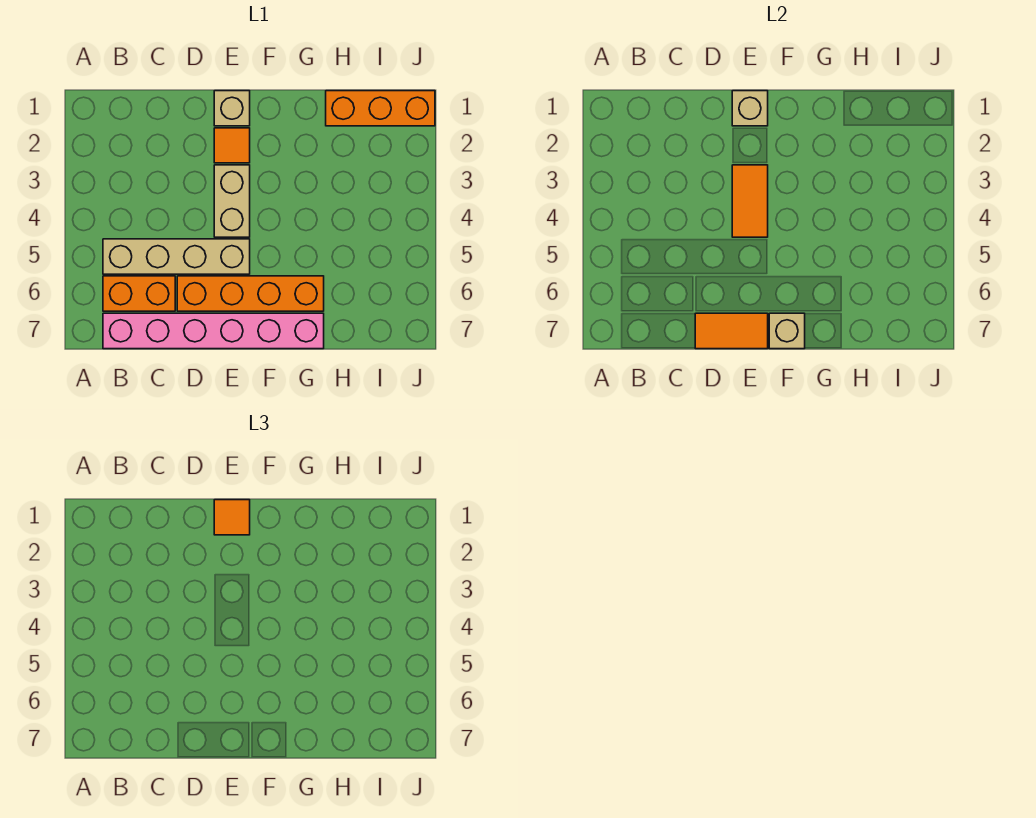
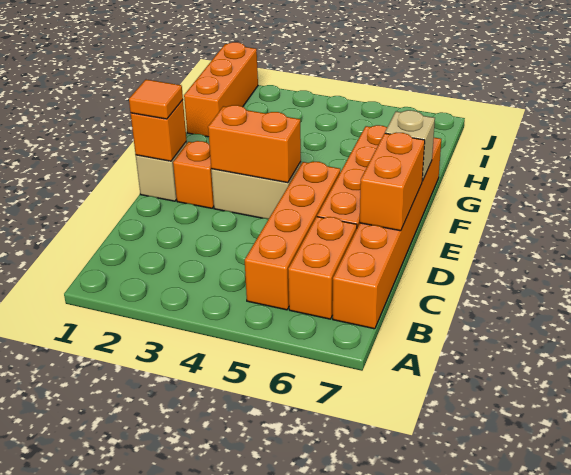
tan brick B5:E5 level 1 -> orange brick B5:E5 level 1
pink brick B7:G7 level 1 -> orange brick B7:G7 level 1
orange tile D7:E7 level 2 -> orange brick D7:E7 level 2
tan brick E1 level 2 -> orange brick E1 level 2
orange tile E2 level 1 -> orange brick E2 level 1
orange tile E3:E4 level 2 -> orange brick E3:E4 level 2

